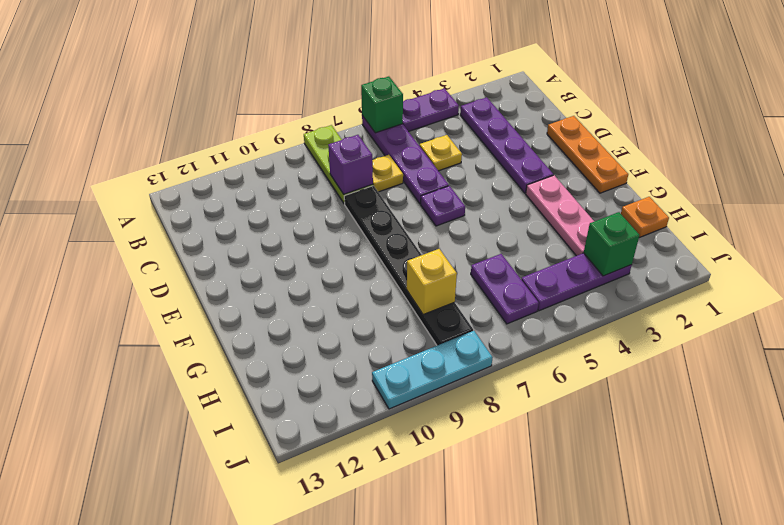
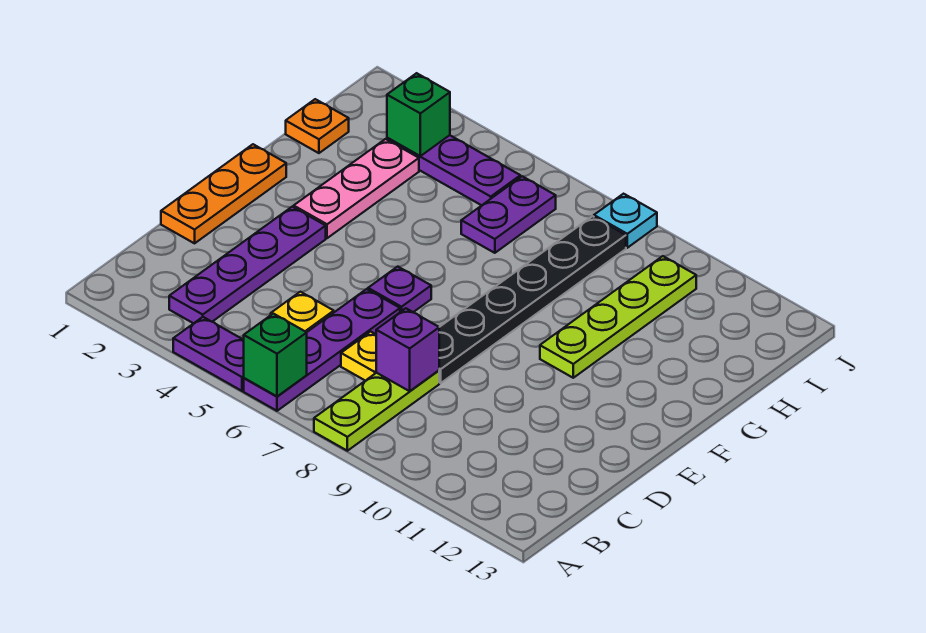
none -> lime plate F10:I10 level 1
yellow brick H8 level 2 -> none
cyan plate J8:J10 level 1 -> cyan plate J8 level 1

